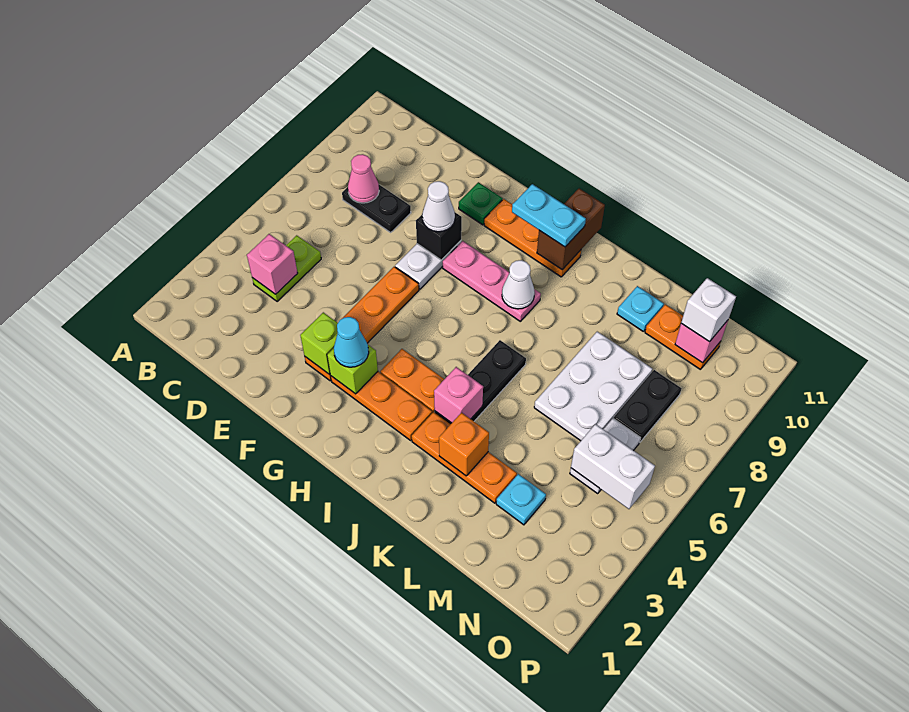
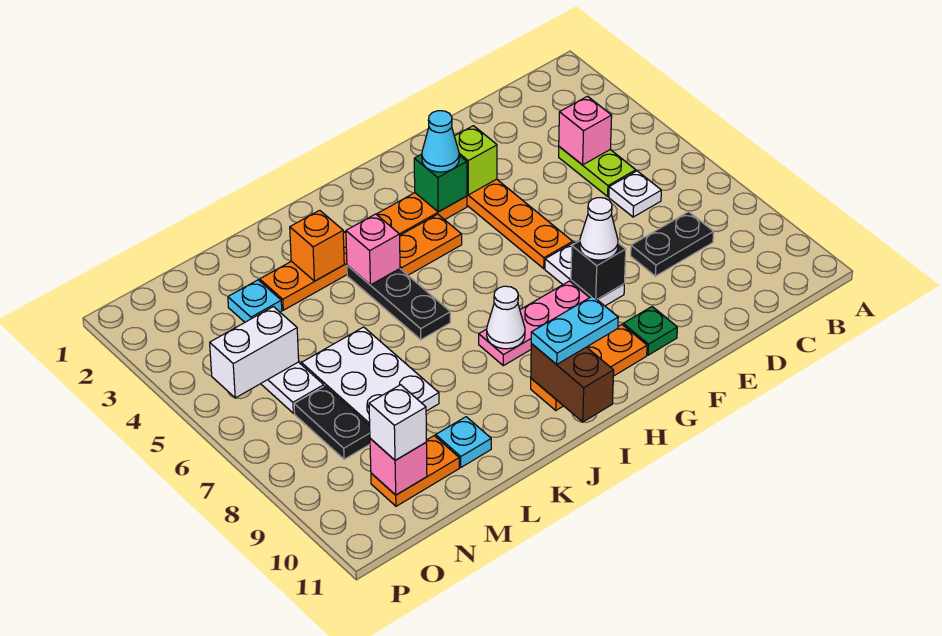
none -> white plate C6 level 1
pink cone C8 level 2 -> none
lime brick G3 level 2 -> green brick G3 level 2

